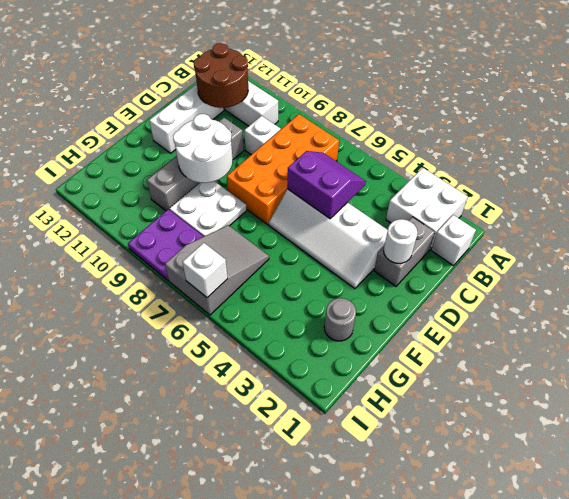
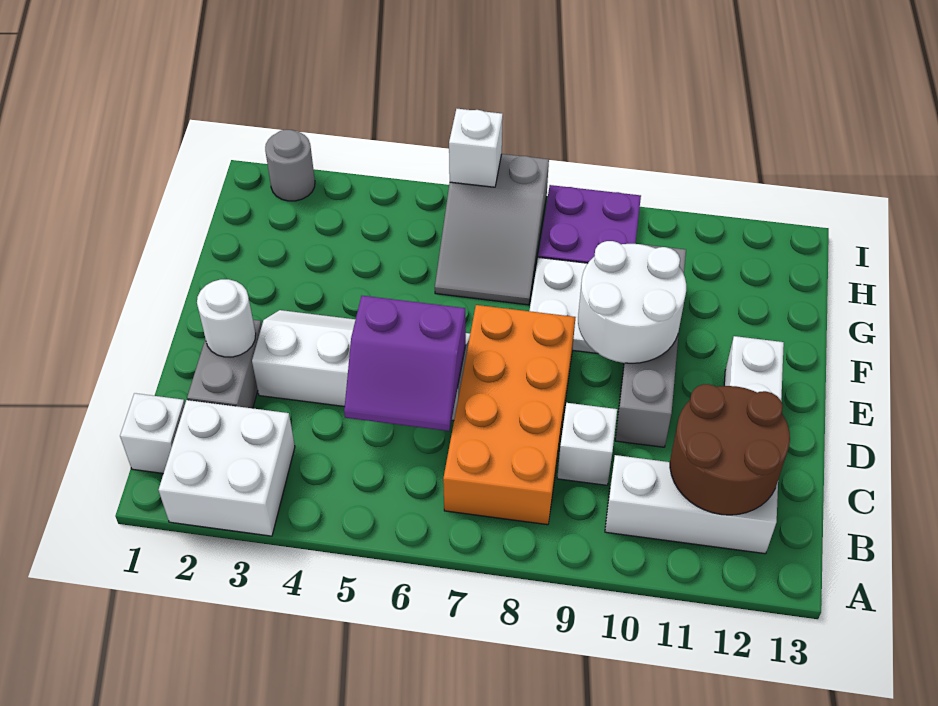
grey round brick G2 level 1 -> grey round brick I2 level 1

